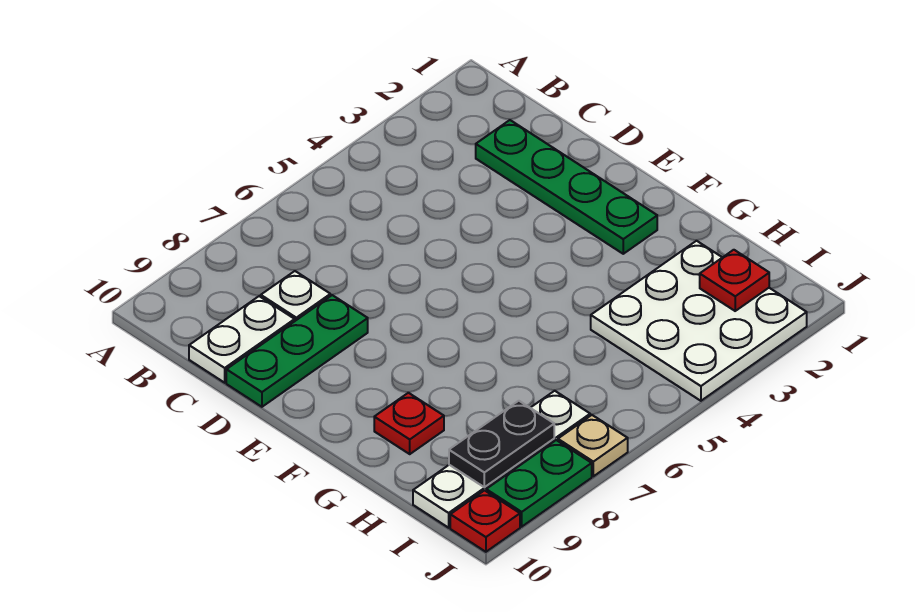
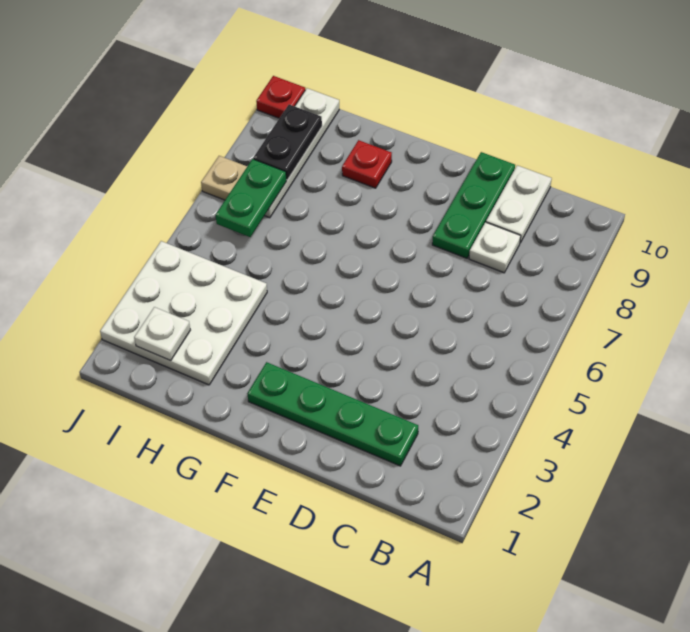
red plate I2 level 2 -> white plate I2 level 2
green plate J8:J9 level 1 -> green plate I6:I7 level 2

